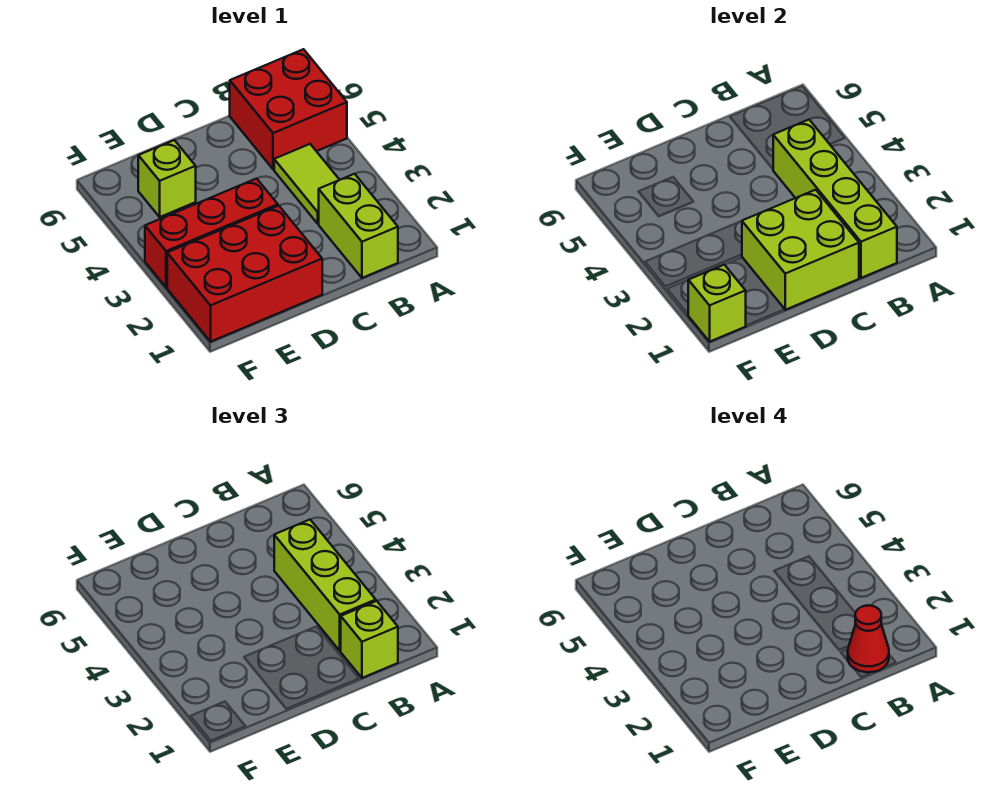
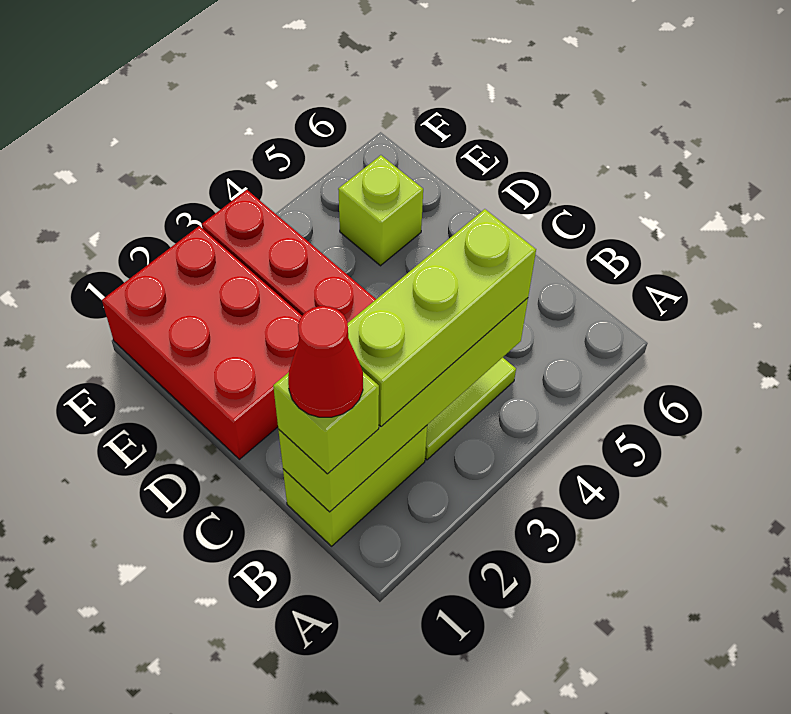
red brick A5:B6 level 1 -> none
lime brick C1:D2 level 2 -> none
lime brick F1 level 2 -> none

